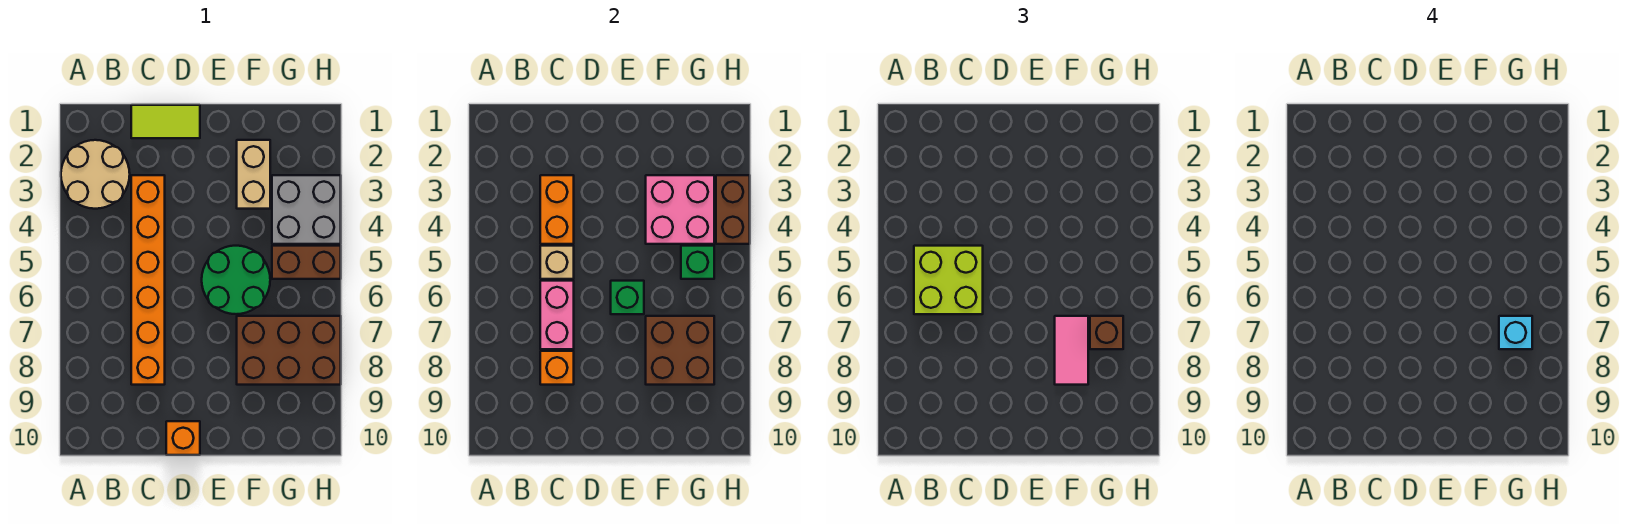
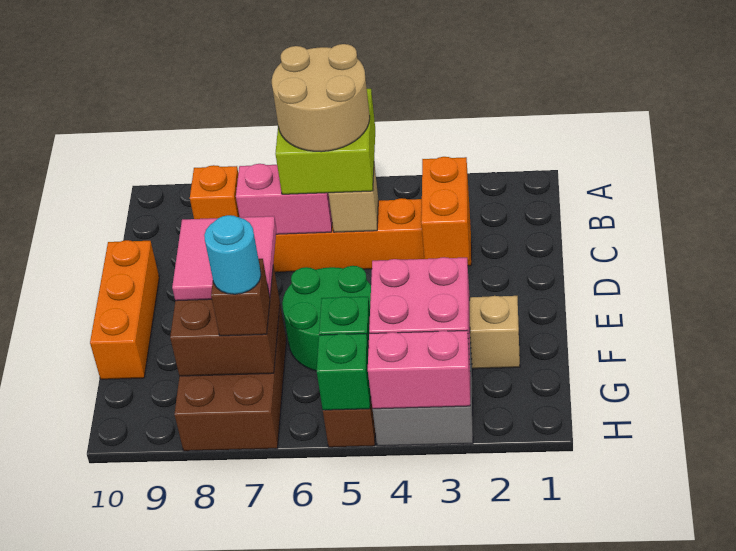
tan round brick A2:B3 level 1 -> tan round brick B5:C6 level 4
lime tile C1:D1 level 1 -> none
orange brick C3:C4 level 2 -> orange brick C3:D3 level 2
orange brick D10 level 1 -> orange brick D10:F10 level 1
green brick E6 level 2 -> green brick H5 level 2
pink tile F7:F8 level 3 -> pink tile E7:F8 level 3
cyan brick G7 level 4 -> cyan round brick G7 level 4
brown brick H3:H4 level 2 -> pink brick H3:H4 level 2

